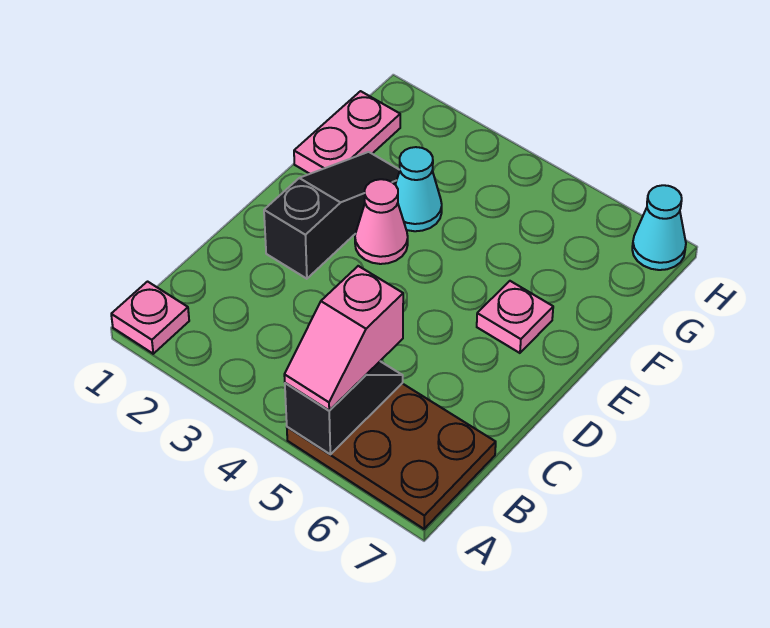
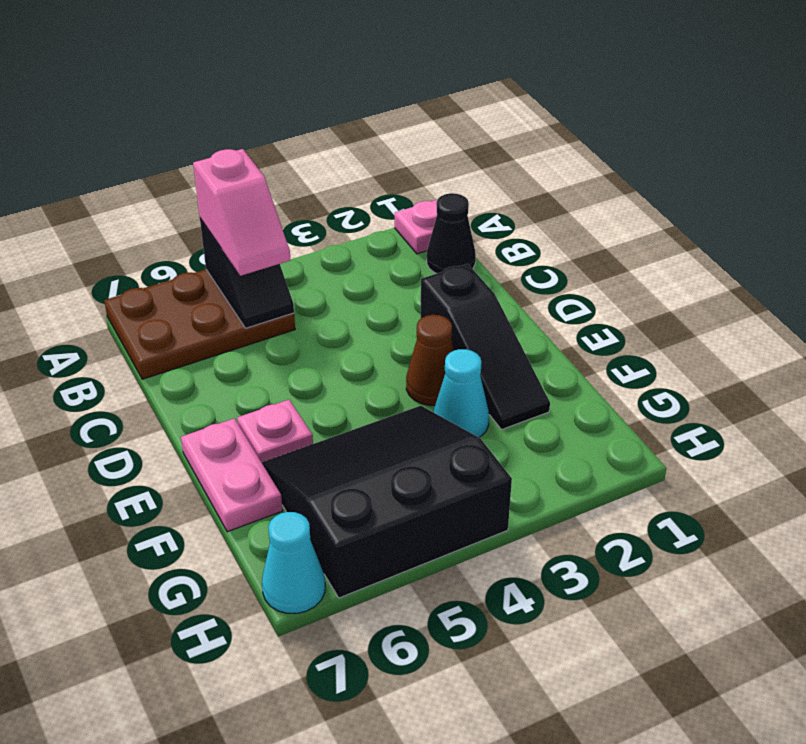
pink slope A5:B5 level 3 top B -> pink slope A5:B5 level 3 top A
none -> black cone B1 level 1
pink cone E3 level 1 -> brown cone E3 level 1
pink plate F1:G1 level 1 -> pink plate E7:F7 level 1
none -> black slope F4:H6 level 1 top H

